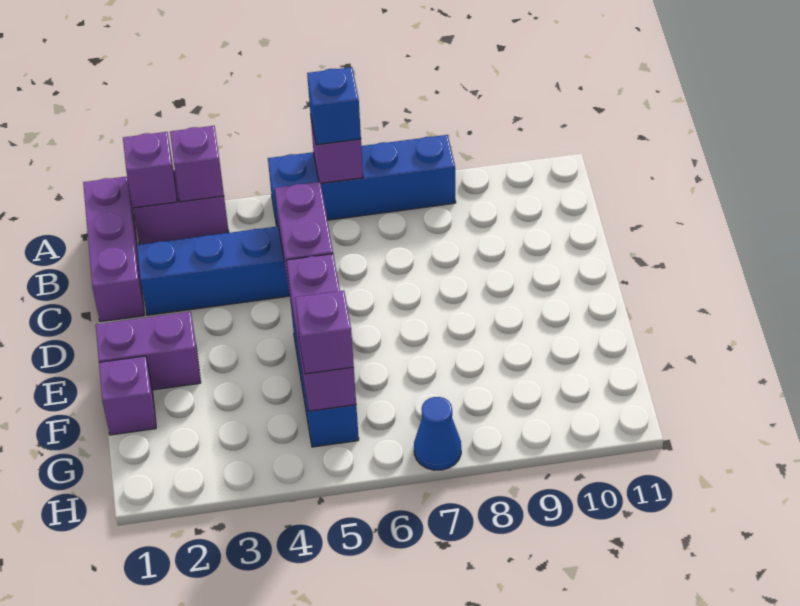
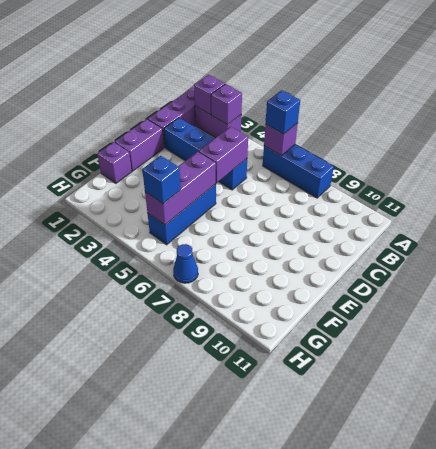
blue brick A5:A8 level 1 -> blue brick A6:A8 level 1
purple brick E1:E2 level 1 -> purple brick D1:E1 level 1
purple brick G5 level 3 -> blue brick G5 level 3

